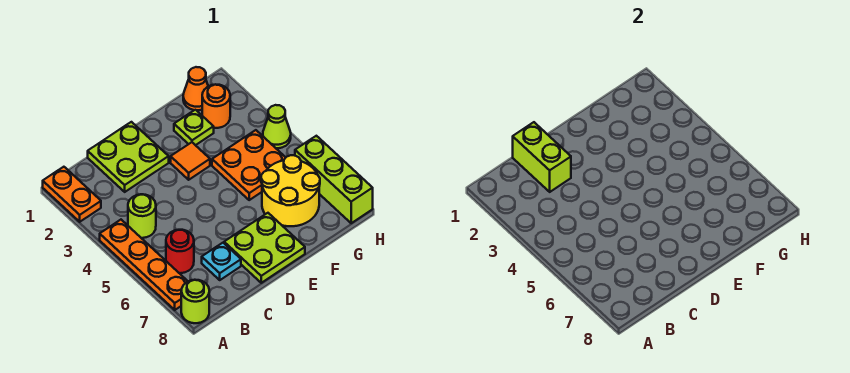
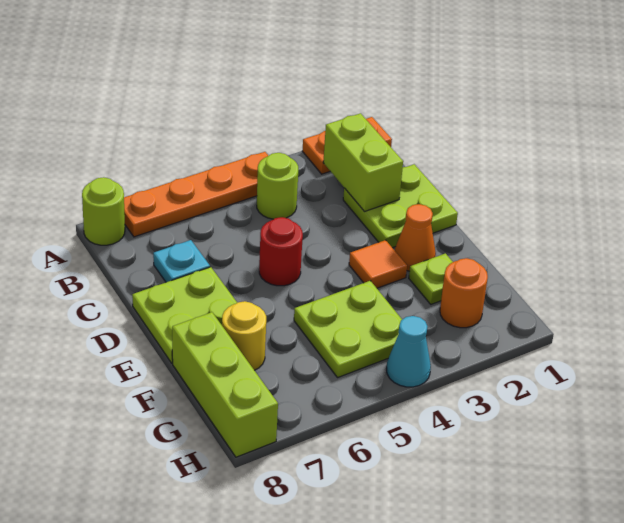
red round brick B6 level 1 -> red round brick D5 level 1
lime brick C1:C2 level 2 -> lime brick B2:C2 level 2
orange plate F4:G5 level 1 -> lime plate F4:G5 level 1
yellow round brick F6:G7 level 1 -> yellow round brick F7 level 1
orange cone G1 level 1 -> orange cone E2 level 1
lime cone H4 level 1 -> cyan cone H4 level 1
lime brick H6:H8 level 1 -> lime brick F8:H8 level 1

